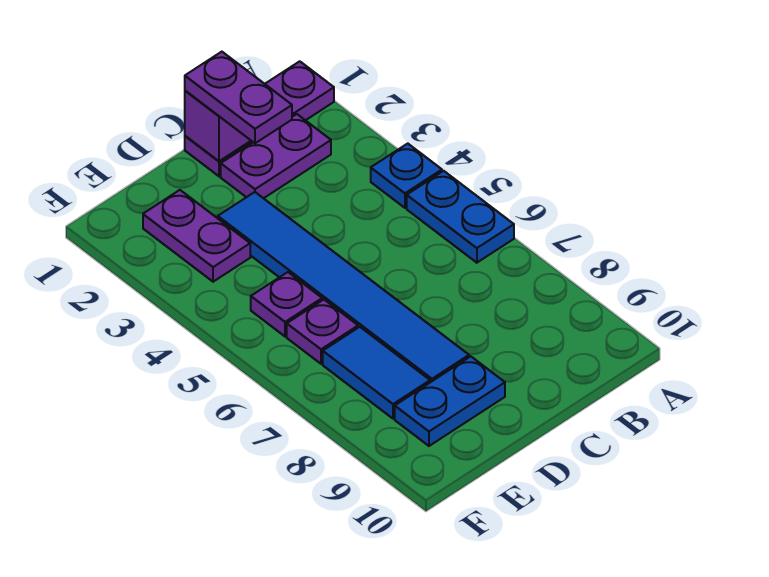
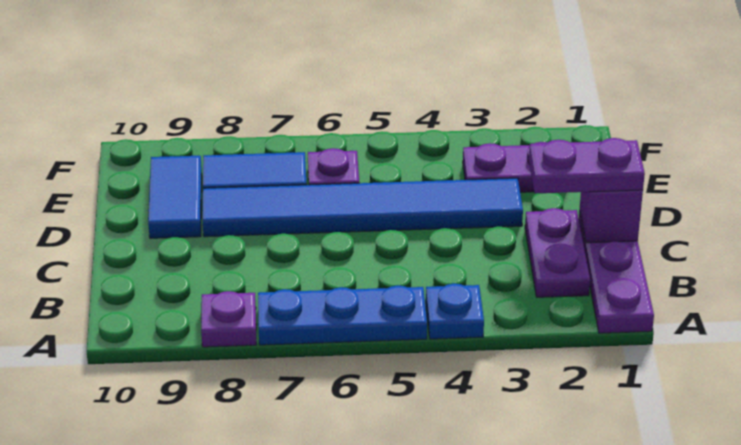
blue plate A5:A6 level 1 -> blue plate A5:A7 level 1
blue plate D9:E9 level 1 -> blue tile D9:E9 level 1
purple plate E5 level 1 -> purple plate A8 level 1

